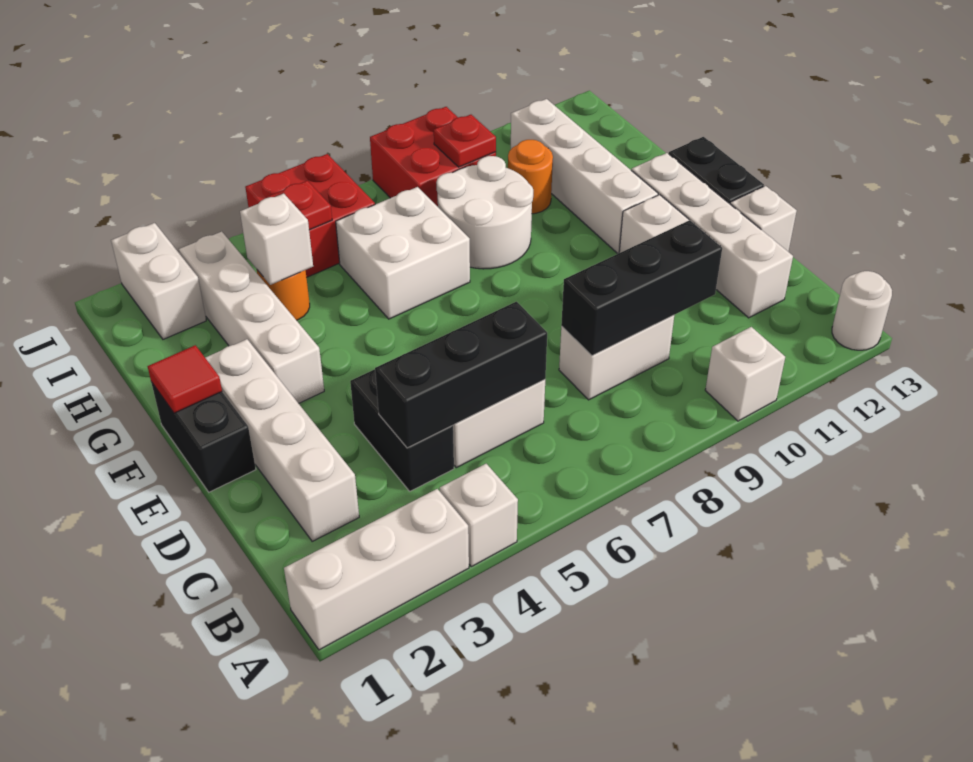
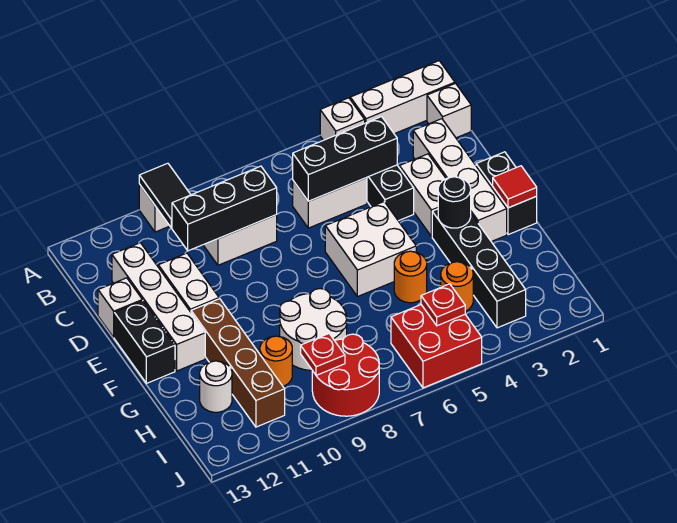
none -> black tile A10:B10 level 2
white round brick A13 level 1 -> white round brick H12 level 1
white brick F3:I3 level 1 -> black brick F3:I3 level 1
none -> black round brick F3 level 2
white brick F11:I11 level 1 -> brown brick F11:I11 level 1
none -> orange round brick G5 level 1
white brick G6:H7 level 1 -> white brick E5:F6 level 1
white brick H4 level 2 -> white brick B1 level 1
white brick I2:J2 level 1 -> white brick D3:E3 level 1
red brick I8:J9 level 1 -> red round brick I8:J9 level 1

